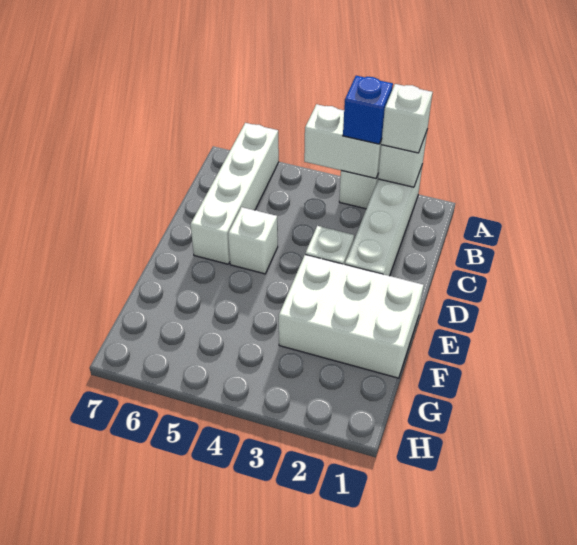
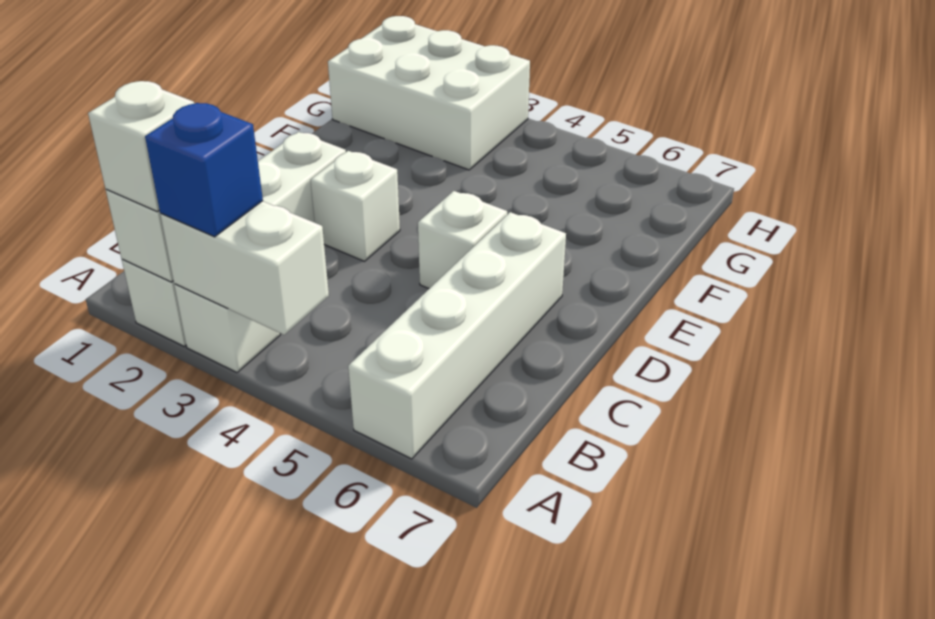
white brick E1:F3 level 1 -> white brick G1:H3 level 1

